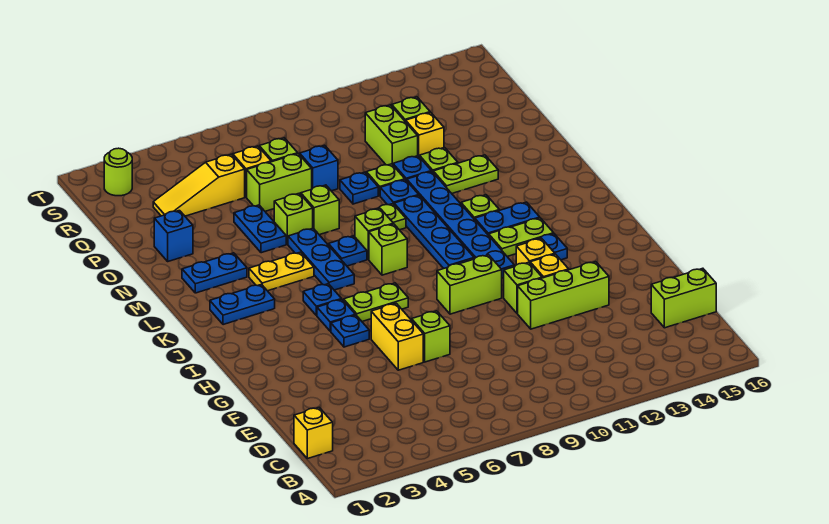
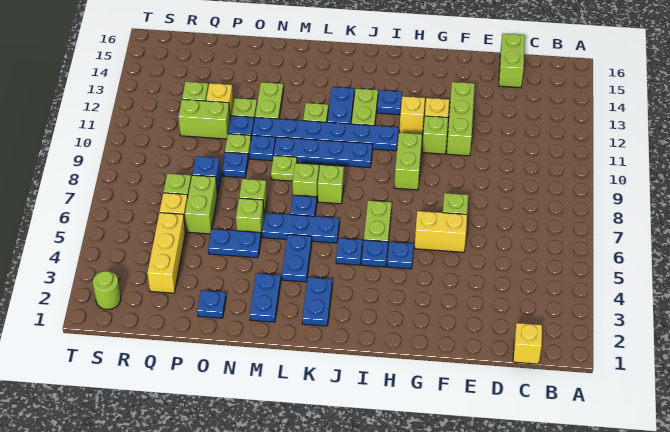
yellow plate L4:L5 level 1 -> blue plate L4:L5 level 1
blue brick O2 level 1 -> blue plate O2 level 1
yellow slope Q3:Q5 level 1 top 5 -> yellow brick Q3:Q5 level 1

